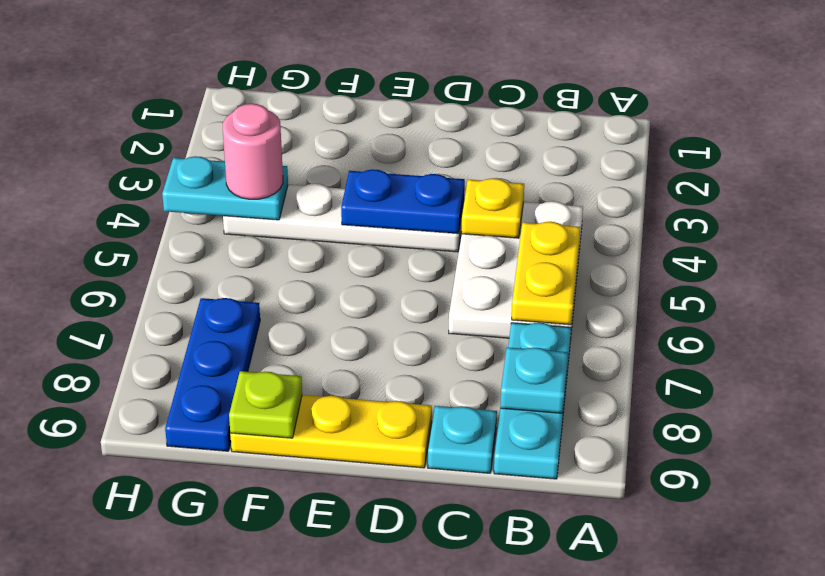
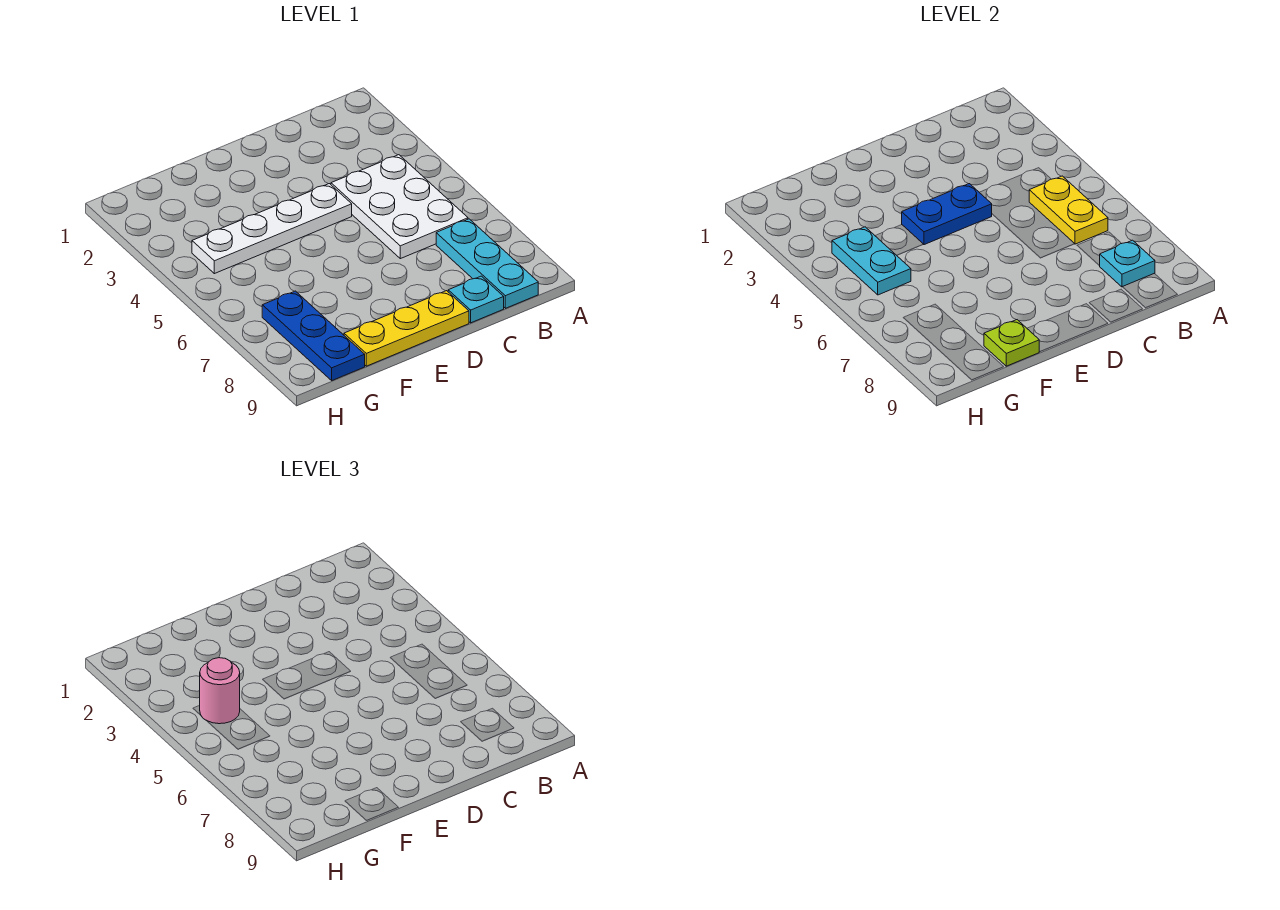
yellow plate C4 level 2 -> none
cyan plate G4:H4 level 2 -> cyan plate G4:G5 level 2

